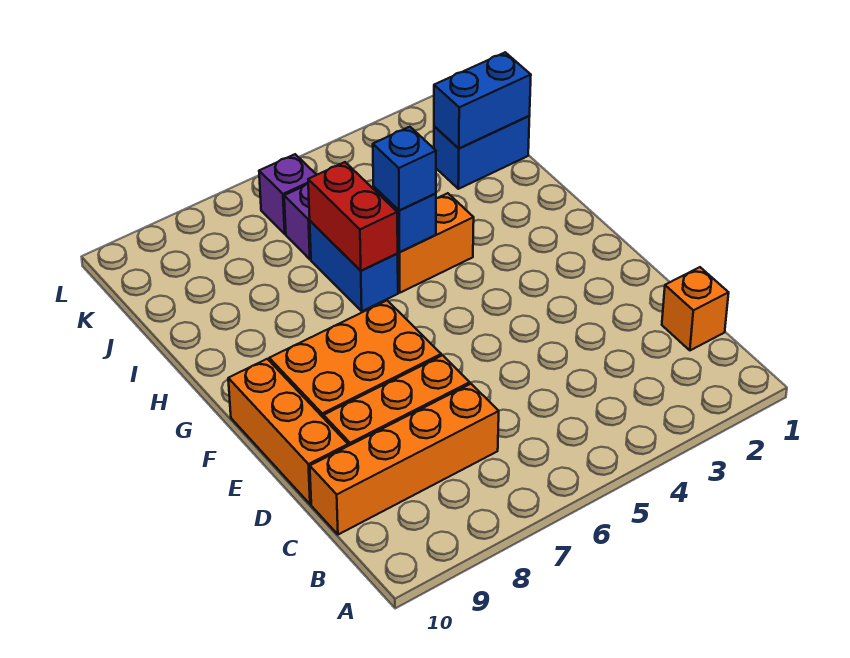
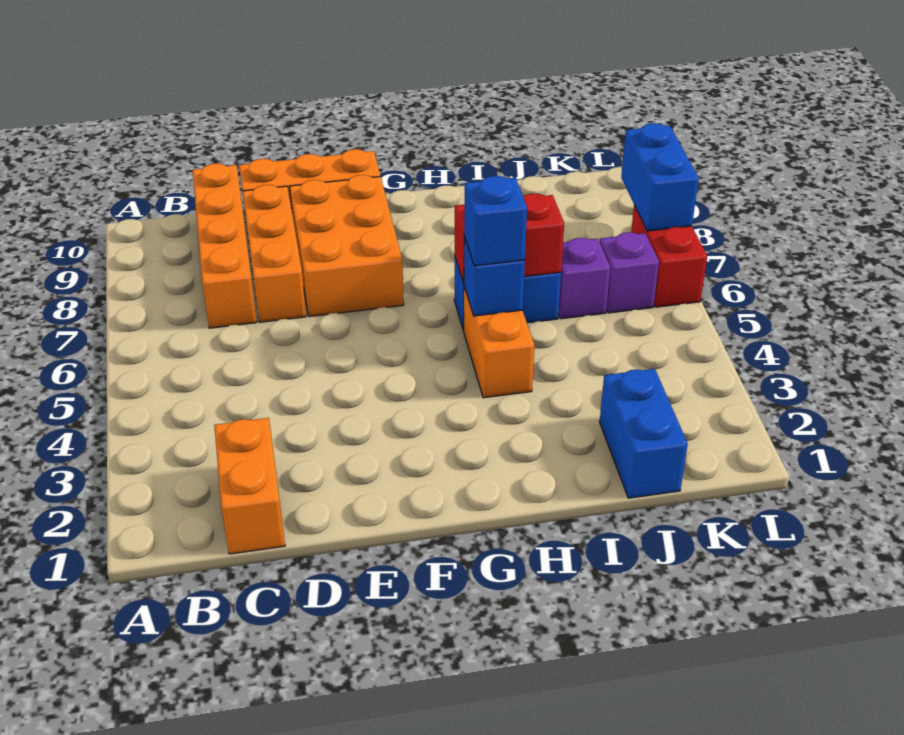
orange brick C1 level 1 -> orange brick C1:C2 level 1
blue brick J1:J2 level 2 -> blue brick L7:L8 level 2
none -> red brick L6:L7 level 1

